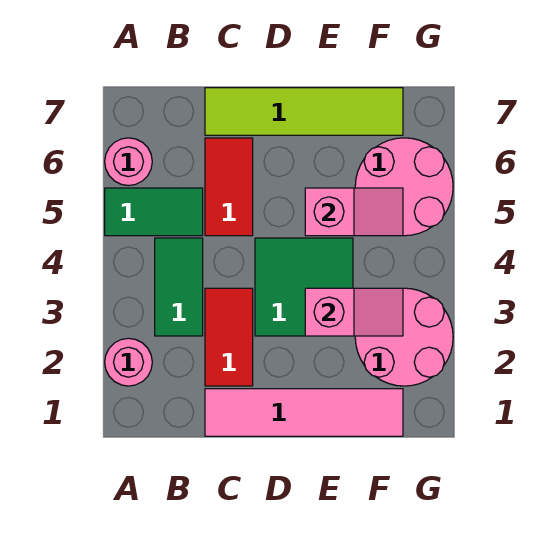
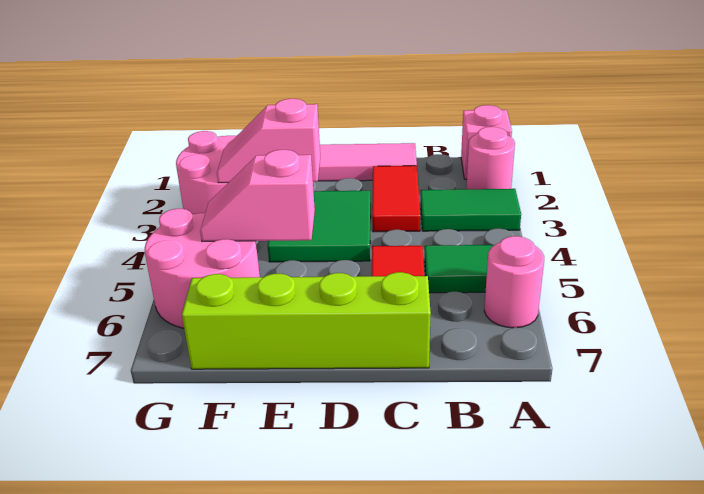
none -> pink brick A1 level 1
green tile B3:B4 level 1 -> green tile A3:B3 level 1
lime tile C7:F7 level 1 -> lime brick C7:F7 level 1

